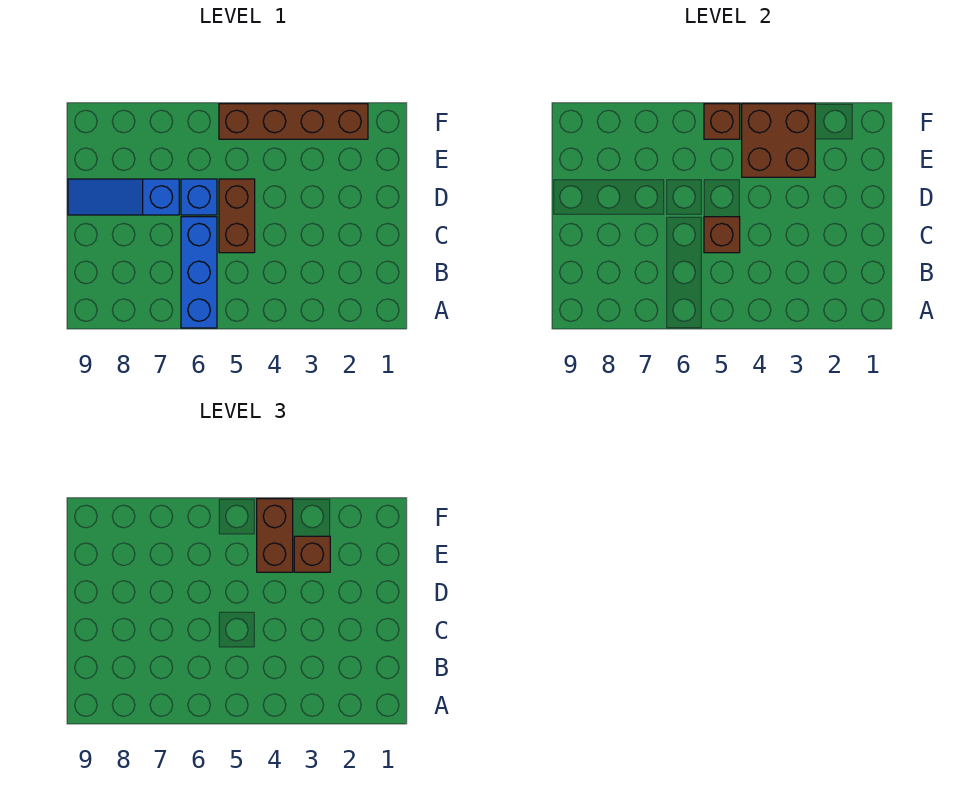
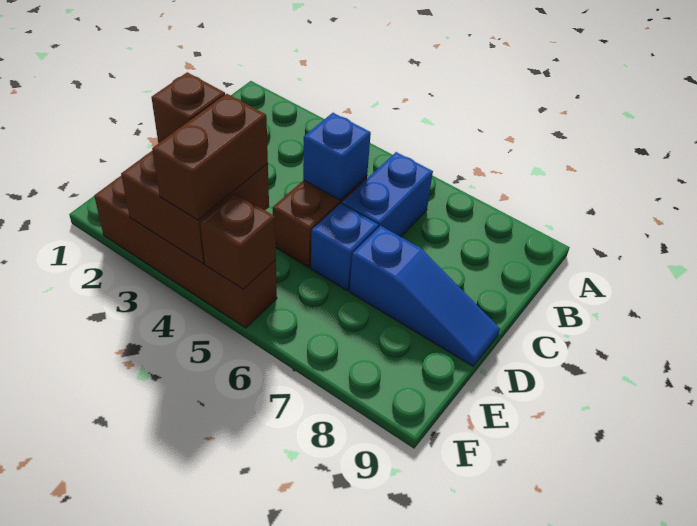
blue brick A6:C6 level 1 -> blue brick B6:C6 level 1
brown brick C5 level 2 -> blue brick C5 level 2

